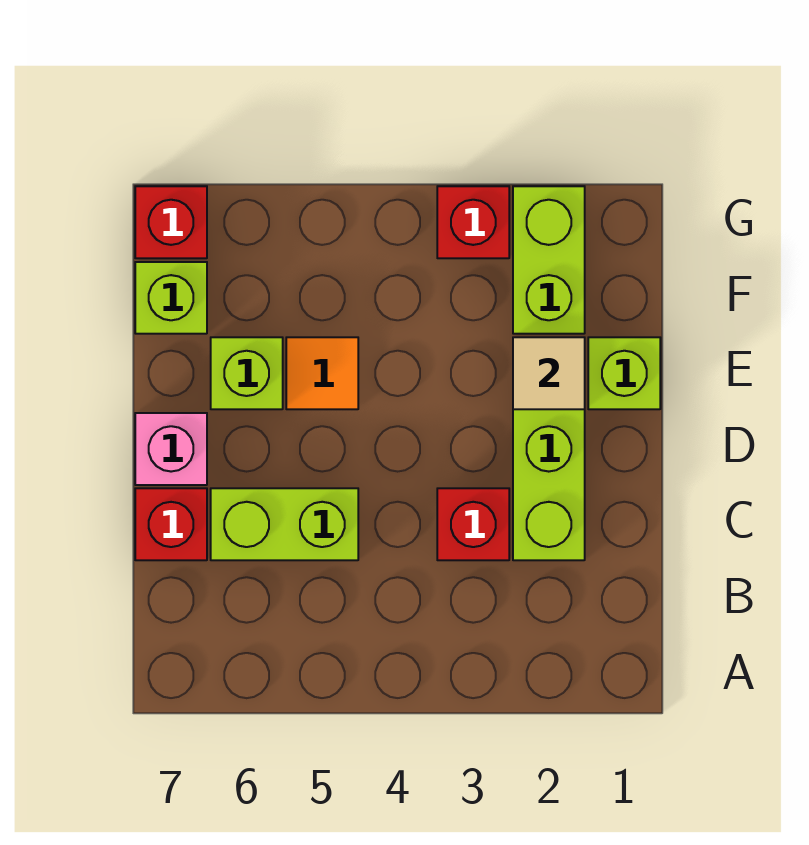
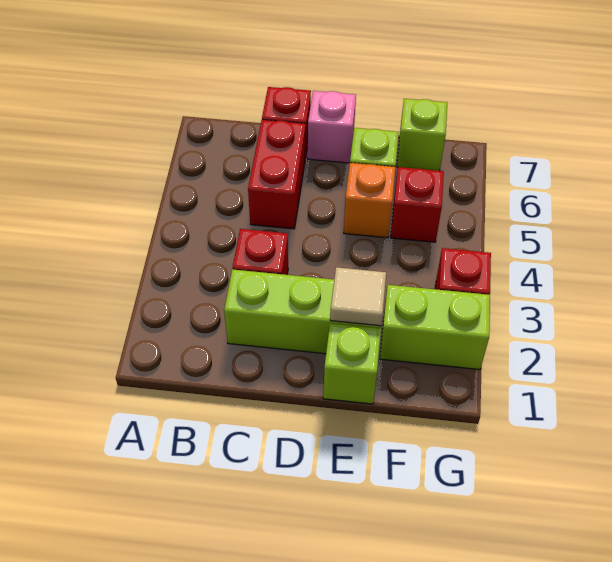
lime brick C5:C6 level 1 -> red brick C5:C6 level 1
orange tile E5 level 1 -> orange brick E5 level 1
red brick G7 level 1 -> red brick F5 level 1

